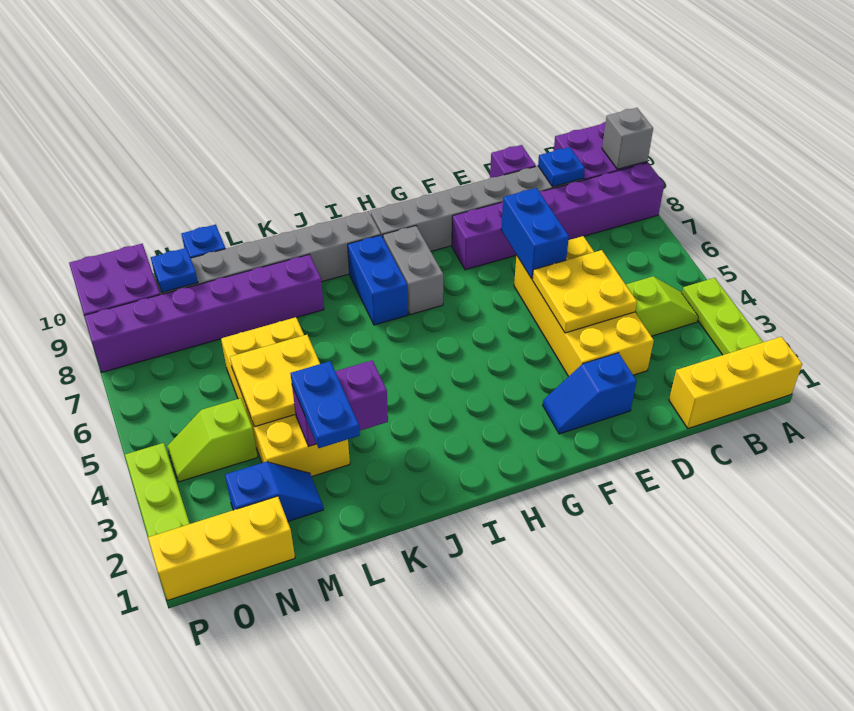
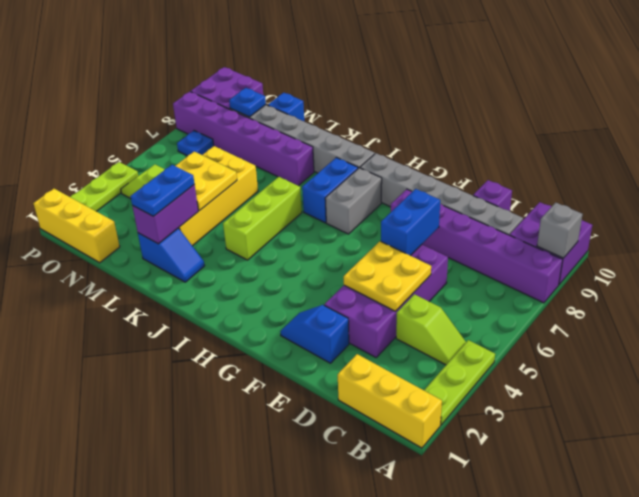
blue plate C9 level 2 -> blue plate O7 level 1
yellow brick D3:E6 level 1 -> purple brick D3:E6 level 1
none -> lime brick J4:J6 level 1
purple brick K3:L3 level 2 -> purple brick L2:L3 level 2
blue slope M2:N2 level 1 top N -> blue slope K2:L2 level 1 top L

